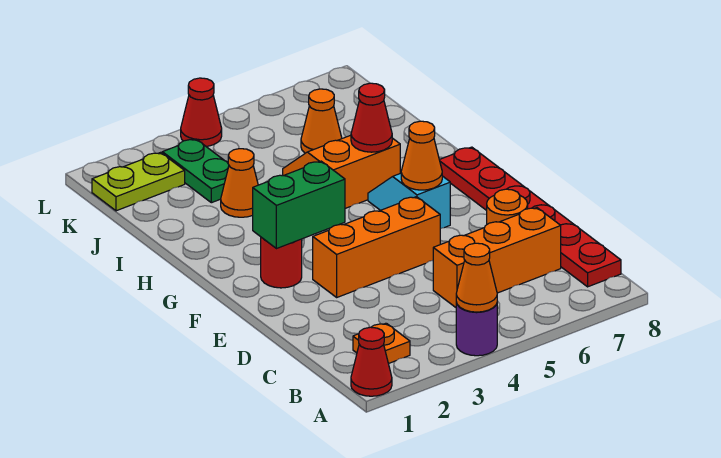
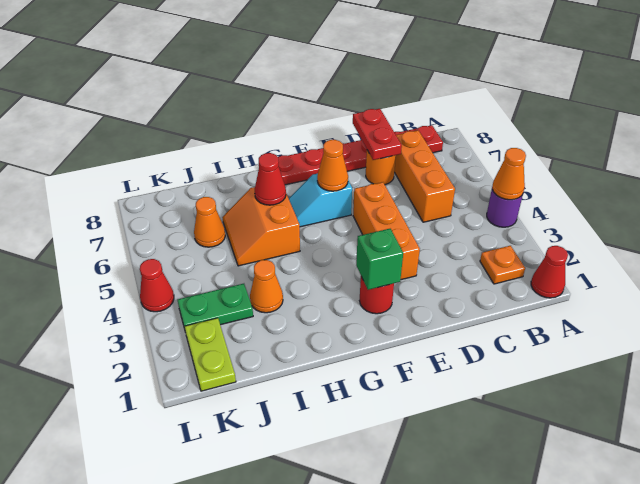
none -> red plate D7:D8 level 2
green brick F2:F3 level 2 -> green brick F2 level 2

